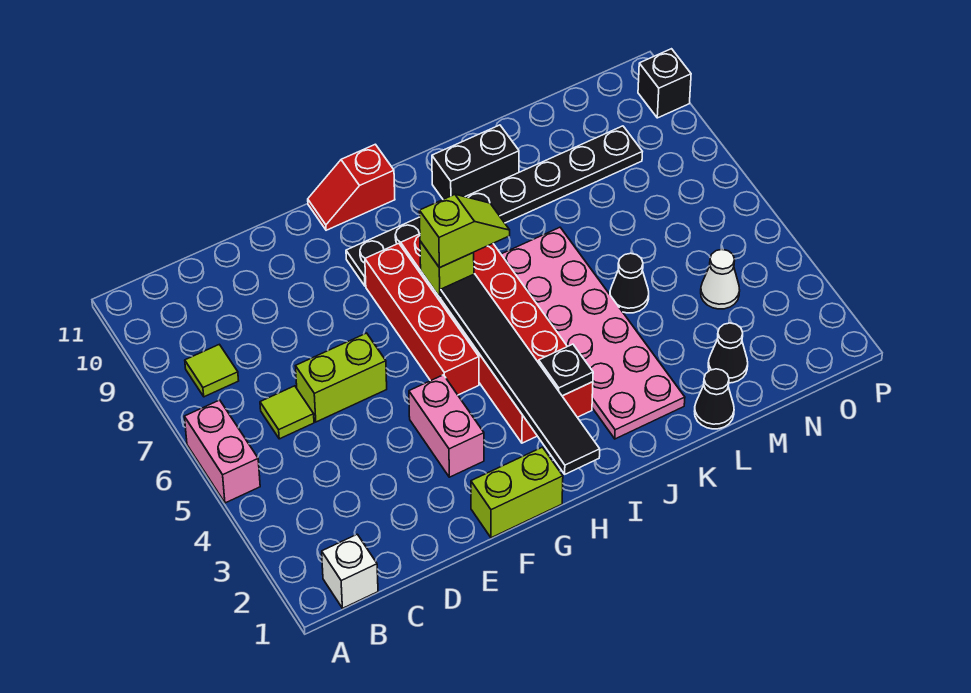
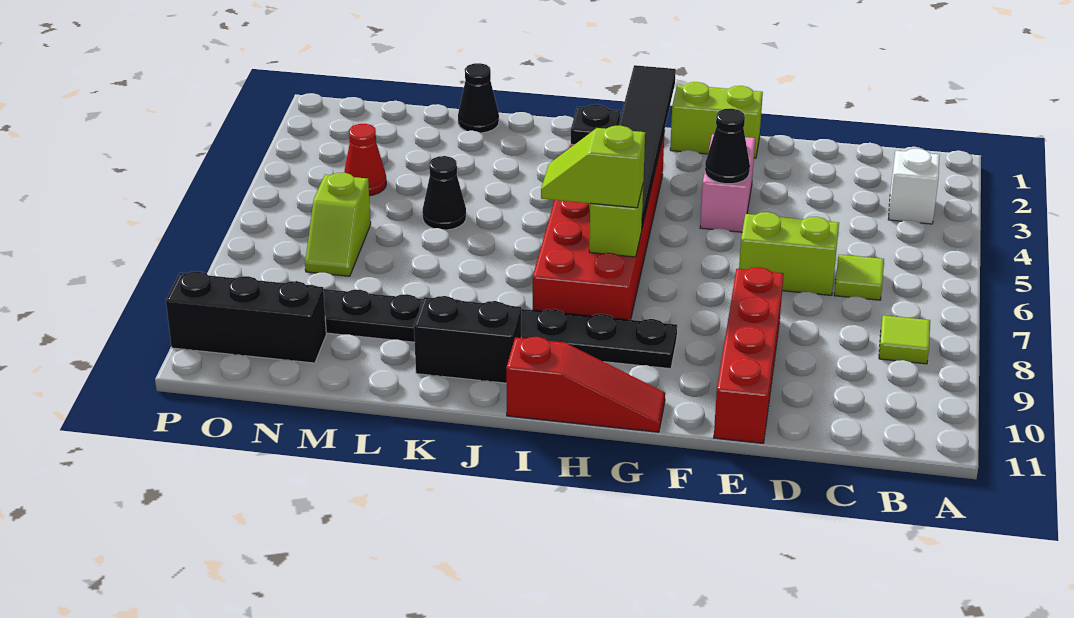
pink brick A5:A6 level 1 -> none
white brick B1 level 1 -> white brick B3 level 1
red brick G5:G8 level 1 -> red brick E8:E11 level 1
red slope G11:H11 level 1 top H -> red slope G11:I11 level 1 top I
pink plate J2:K7 level 1 -> none
black cone M2 level 1 -> black cone F4 level 2
white cone N4 level 1 -> red cone N4 level 1
none -> lime slope N6:N7 level 1 top 6
black brick P10 level 1 -> black brick N10:P10 level 1

